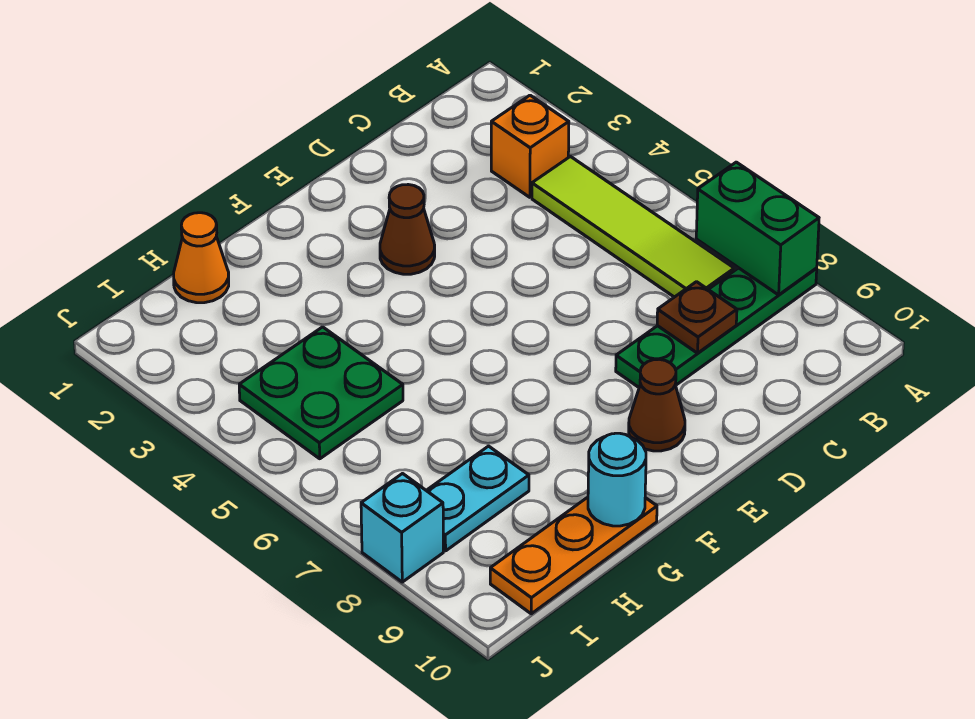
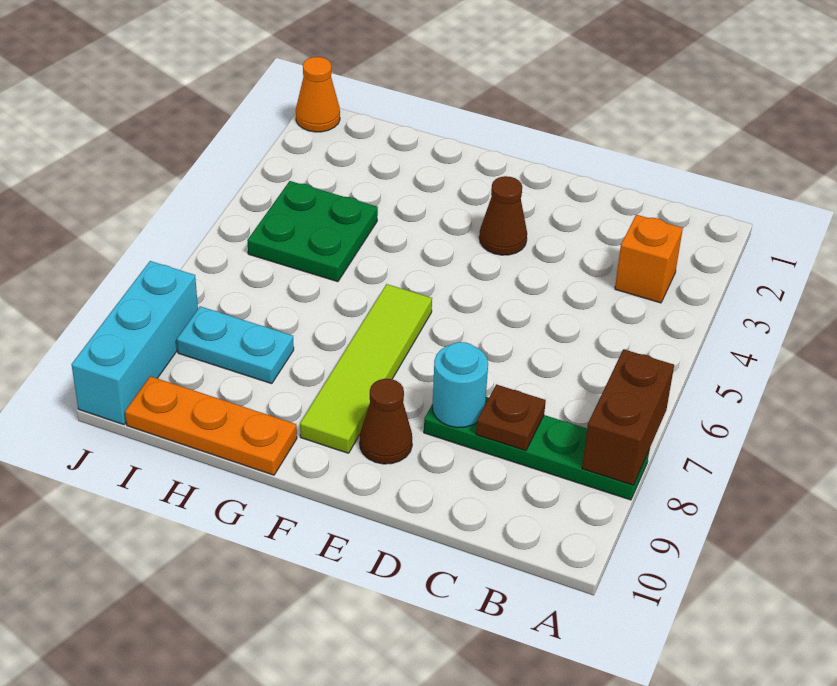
green brick A7:A8 level 2 -> brown brick A7:A8 level 2
lime tile B4:B7 level 1 -> lime tile F6:F9 level 1
cyan round brick G10 level 2 -> cyan round brick D8 level 2
orange cone H1 level 1 -> orange cone J1 level 1
cyan brick J8 level 1 -> cyan brick J8:J10 level 1

